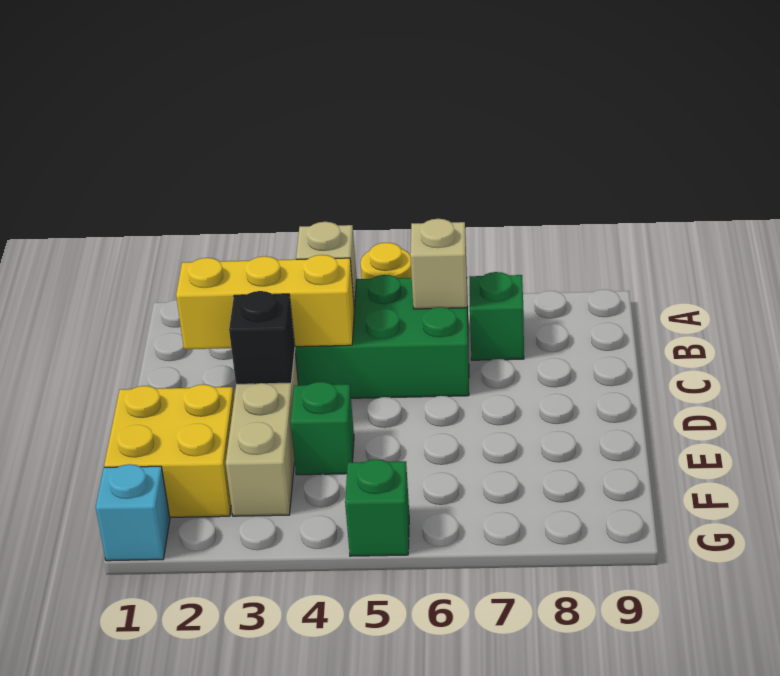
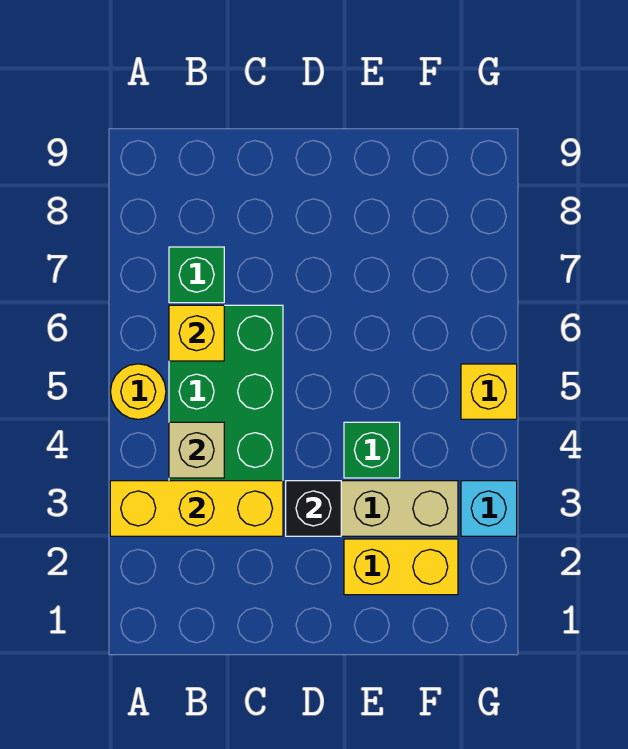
tan brick B6 level 2 -> yellow brick B6 level 2
yellow brick C2:C4 level 2 -> yellow brick A3:C3 level 2
yellow brick E1:F2 level 1 -> yellow brick E2:F2 level 1
cyan brick G1 level 1 -> cyan brick G3 level 1
green brick G5 level 1 -> yellow brick G5 level 1

